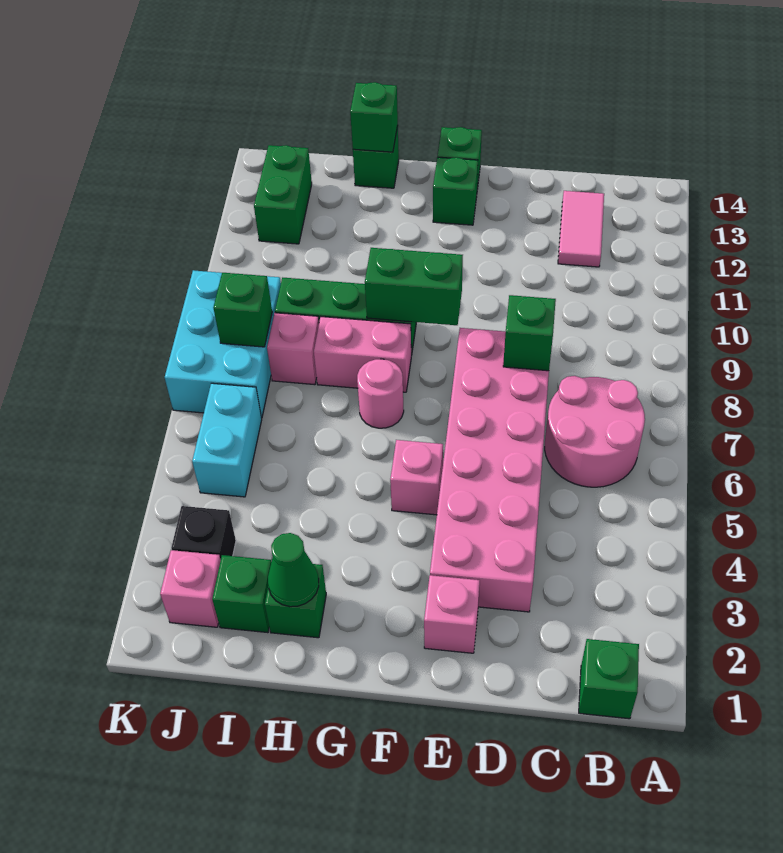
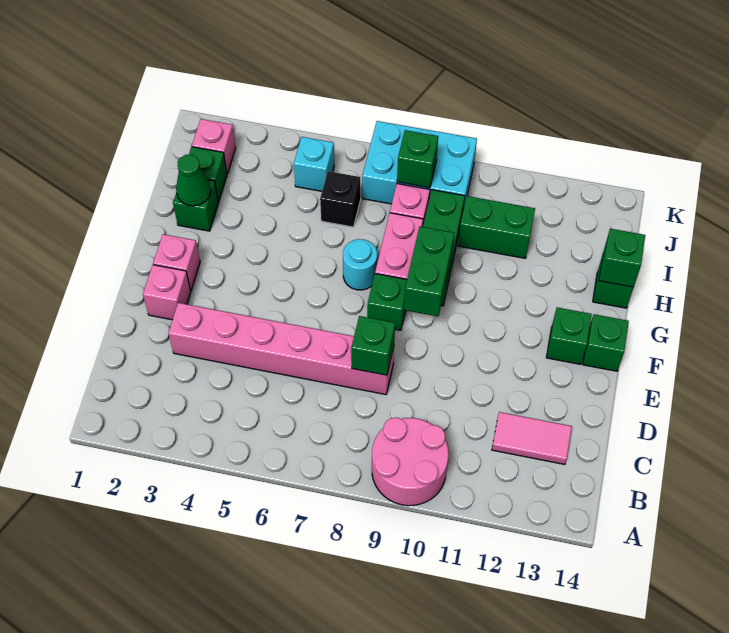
green brick B1 level 1 -> green brick F8 level 1
pink round brick B6:C7 level 1 -> pink round brick A9:B10 level 1
pink brick D3:E8 level 1 -> pink brick D3:D8 level 1
pink brick F5 level 1 -> pink brick F2 level 1
pink round brick G7 level 1 -> cyan round brick G7 level 1
black brick J3 level 1 -> black brick I6 level 1
cyan brick J5:J6 level 1 -> cyan brick J5 level 1
green brick J12:J13 level 1 -> green brick I10:I11 level 1

